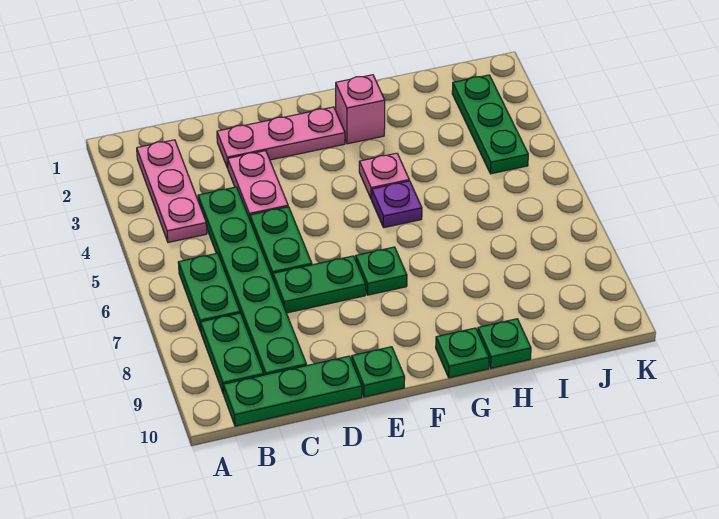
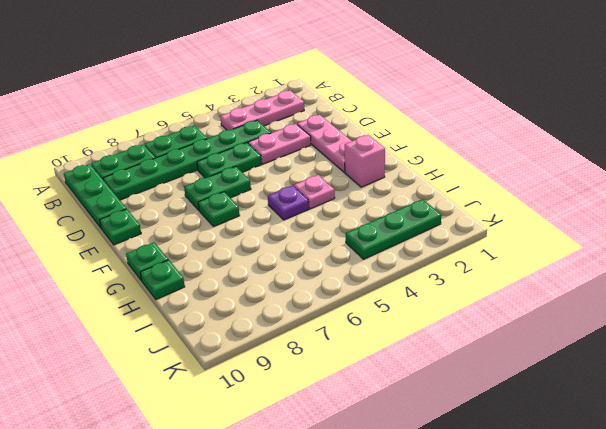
green plate D7:E7 level 1 -> green plate E6:E7 level 1

